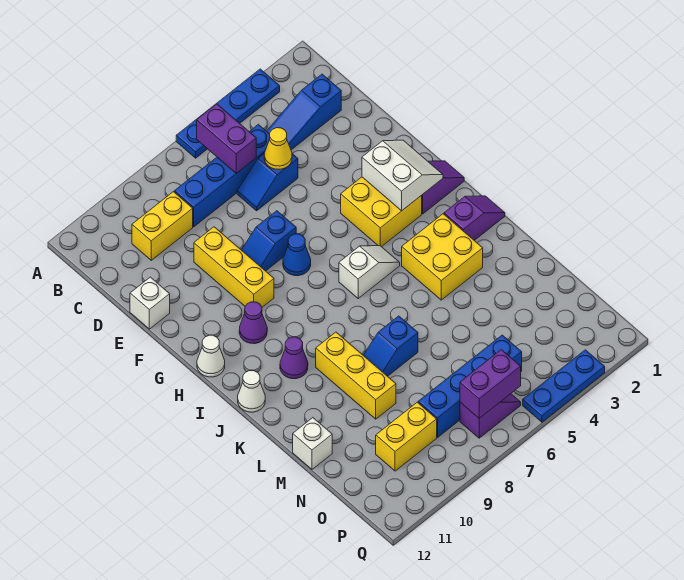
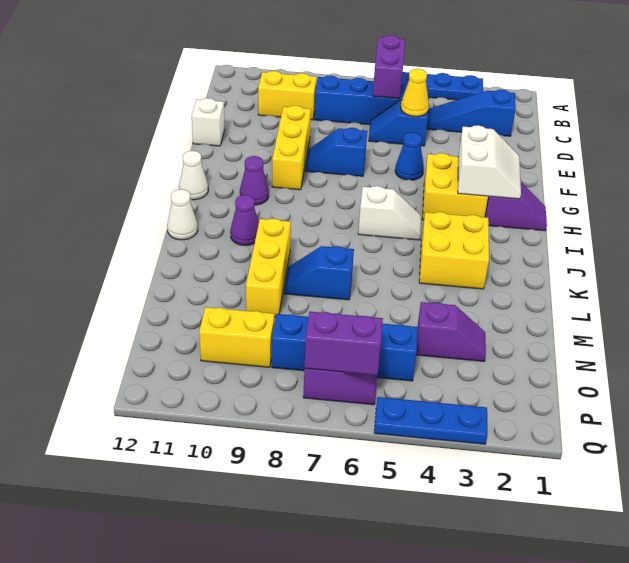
blue cone G7 level 1 -> blue cone F5 level 1
purple slope J1:J2 level 1 top 2 -> purple slope N3:N4 level 1 top 4
white brick M12 level 1 -> none

